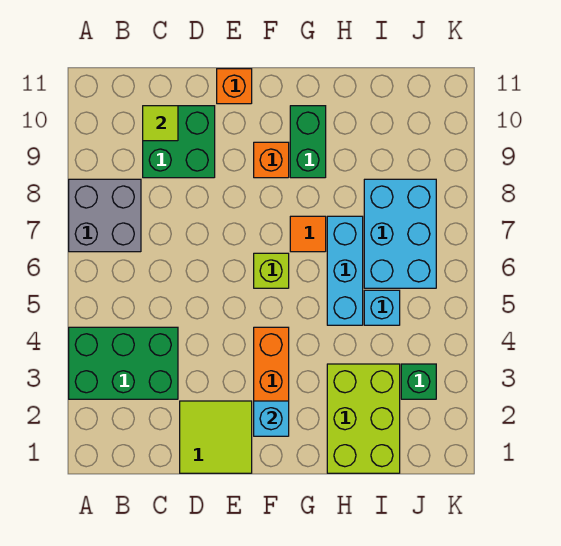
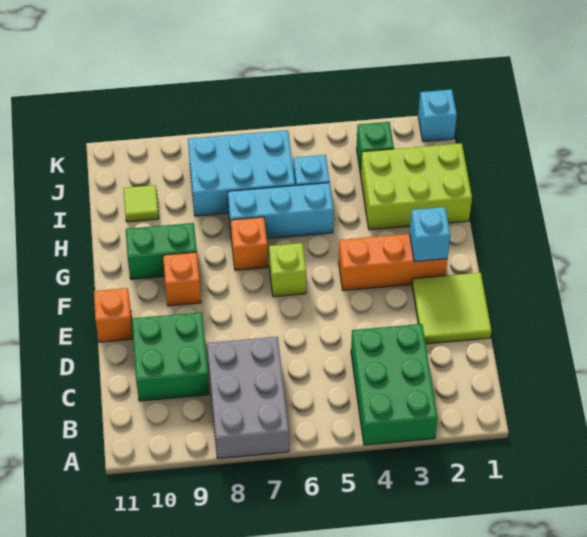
grey brick A7:B8 level 1 -> grey brick A7:C8 level 1
lime tile C10 level 2 -> lime tile I10 level 1
orange tile G7 level 1 -> orange brick G7 level 1
none -> cyan brick K1 level 1

